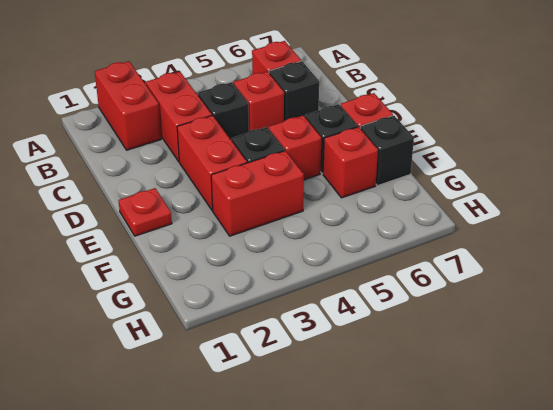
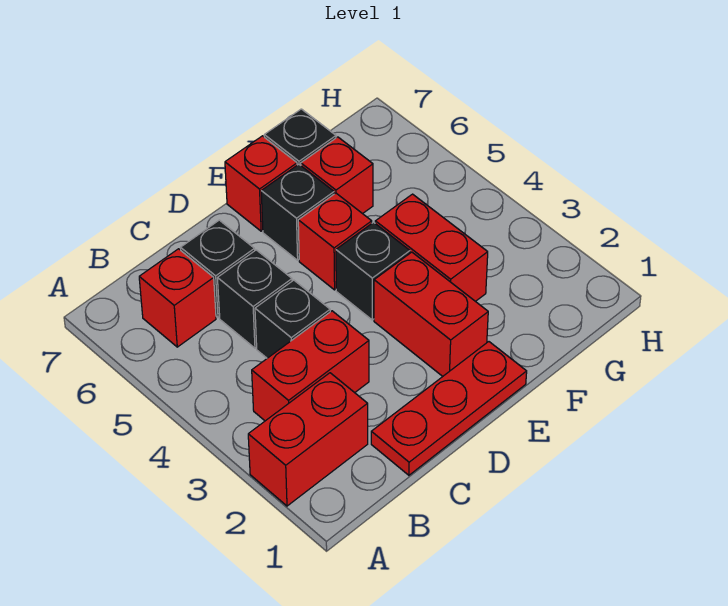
red brick C5 level 1 -> black brick C5 level 1
red brick D3:E3 level 1 -> red brick E2:E3 level 1
red plate E1 level 1 -> red plate C1:E1 level 1

